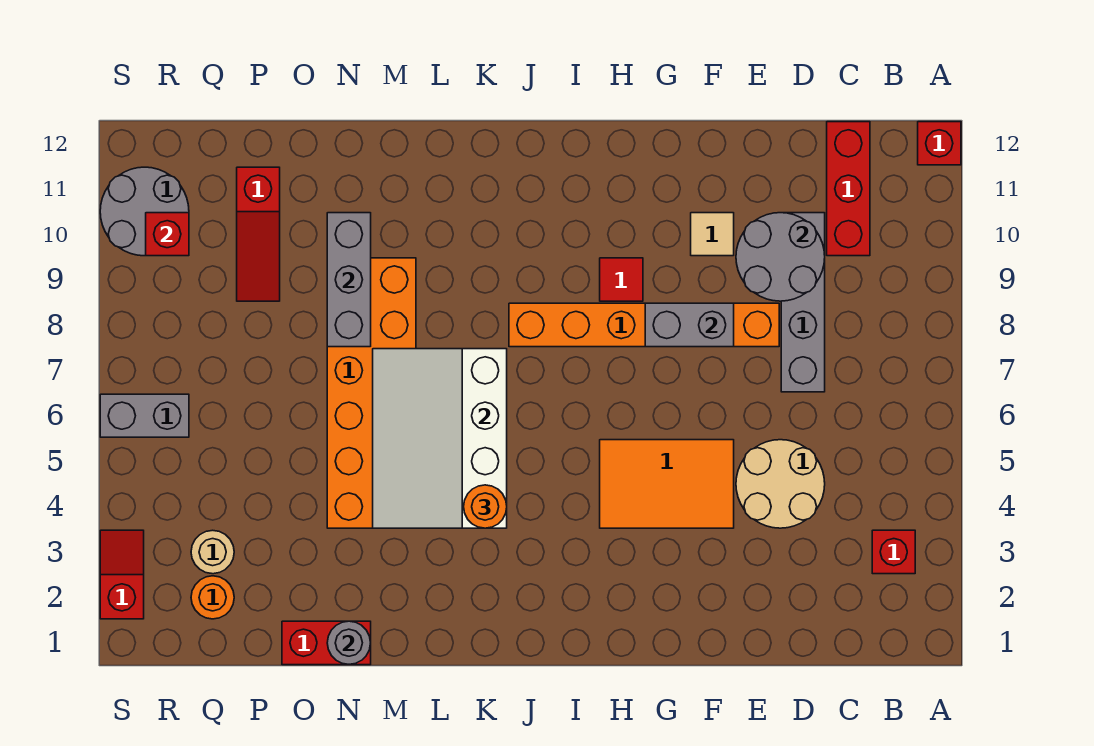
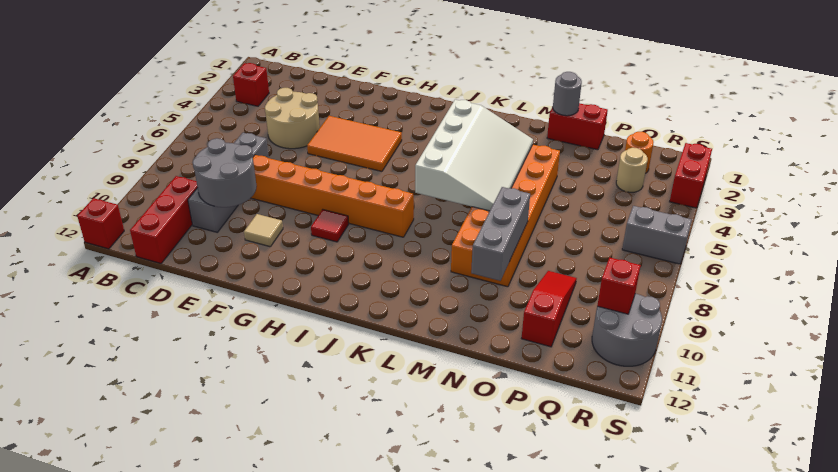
grey brick F8:G8 level 2 -> none
orange round brick K4 level 3 -> none
red slope S2:S3 level 1 top 2 -> red brick S2:S3 level 1

